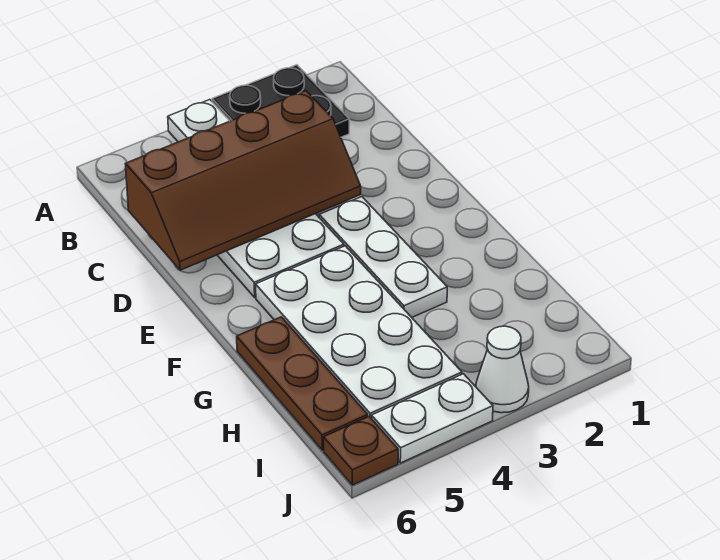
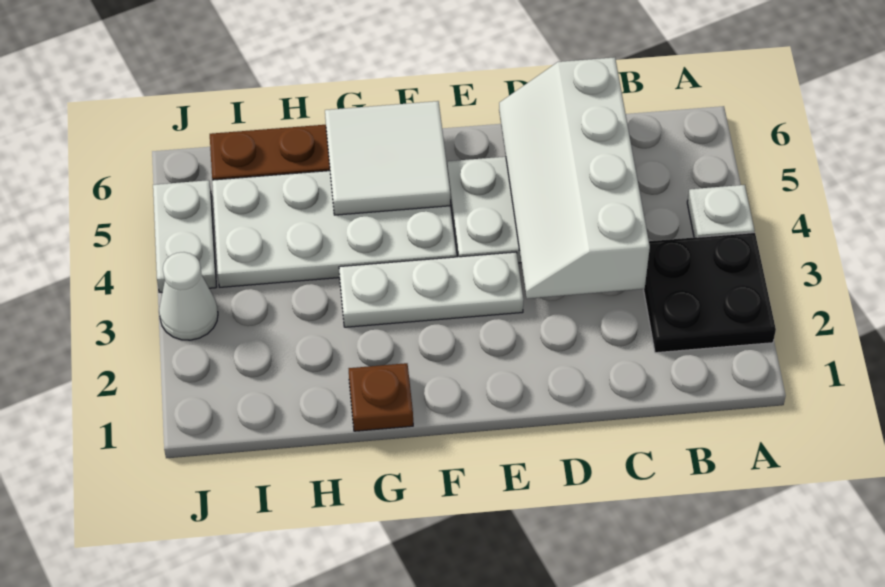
brown slope C3:D6 level 2 top C -> white slope C3:D6 level 2 top C
none -> white tile F5:G6 level 2
brown plate J6 level 1 -> brown plate G1 level 1

